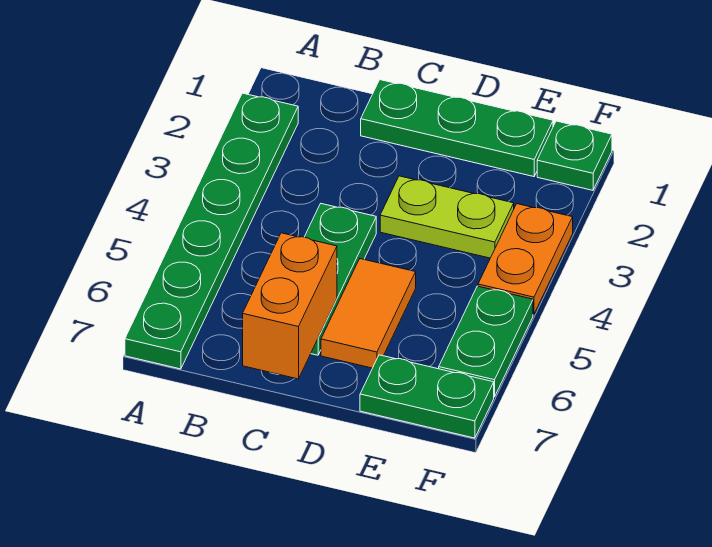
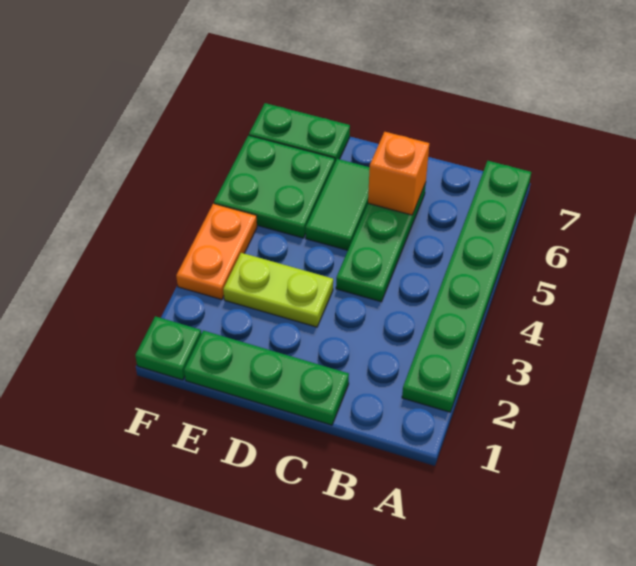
orange brick C6:C7 level 2 -> orange brick C6 level 2
orange tile D5:D6 level 1 -> green tile D5:D6 level 1
green plate F5:F6 level 1 -> green plate E5:F6 level 1

